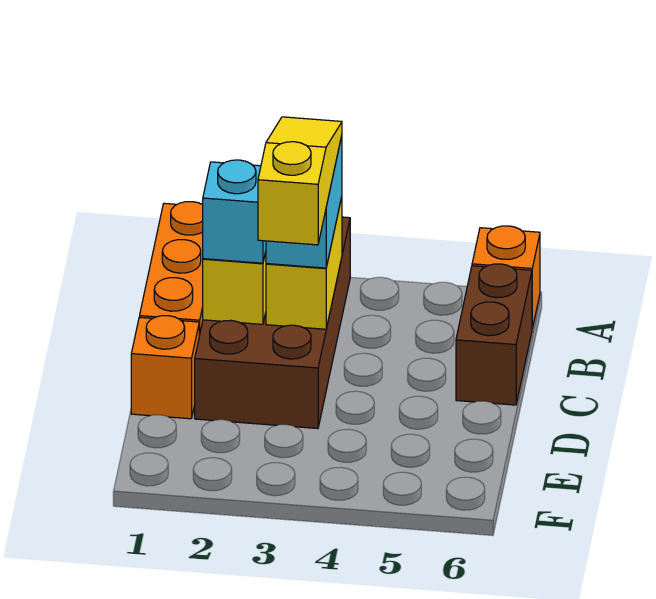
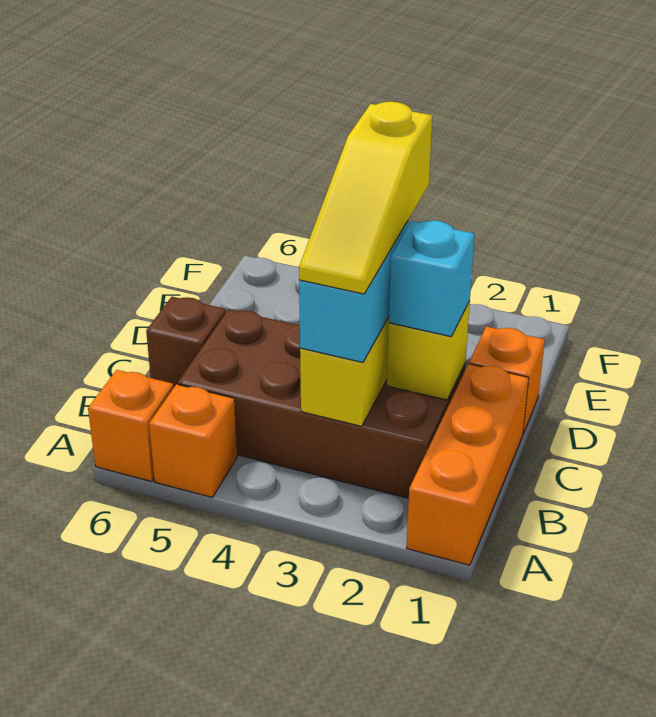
brown brick A2:D3 level 1 -> brown brick B2:C5 level 1
none -> orange brick A5 level 1
brown brick B6:C6 level 1 -> brown brick C6 level 1

